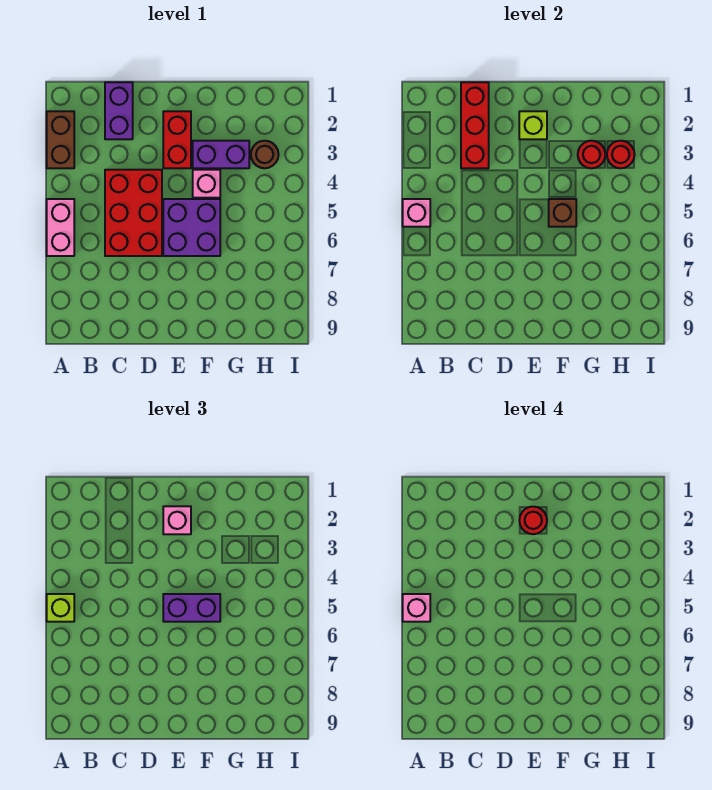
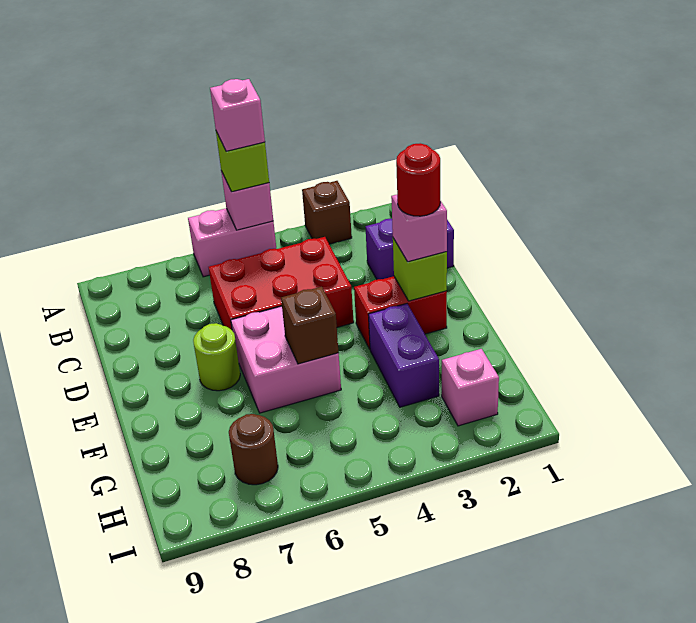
brown brick A2:A3 level 1 -> brown brick A3 level 1
red brick C1:C3 level 2 -> none
purple brick E5:F6 level 1 -> pink brick E5:F6 level 1
purple brick E5:F5 level 3 -> none
none -> lime round brick E7 level 1
pink brick F4 level 1 -> pink brick H2 level 1
red round brick G3 level 2 -> none
brown round brick H3 level 1 -> brown round brick H7 level 1
red round brick H3 level 2 -> none

